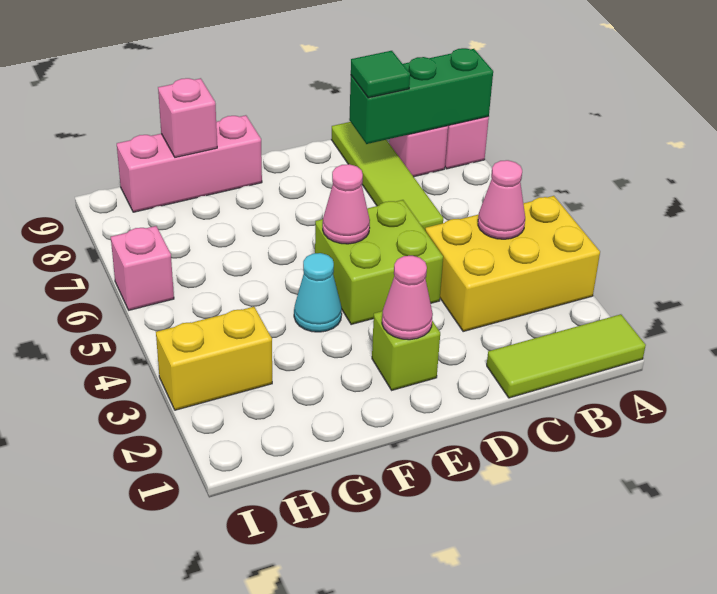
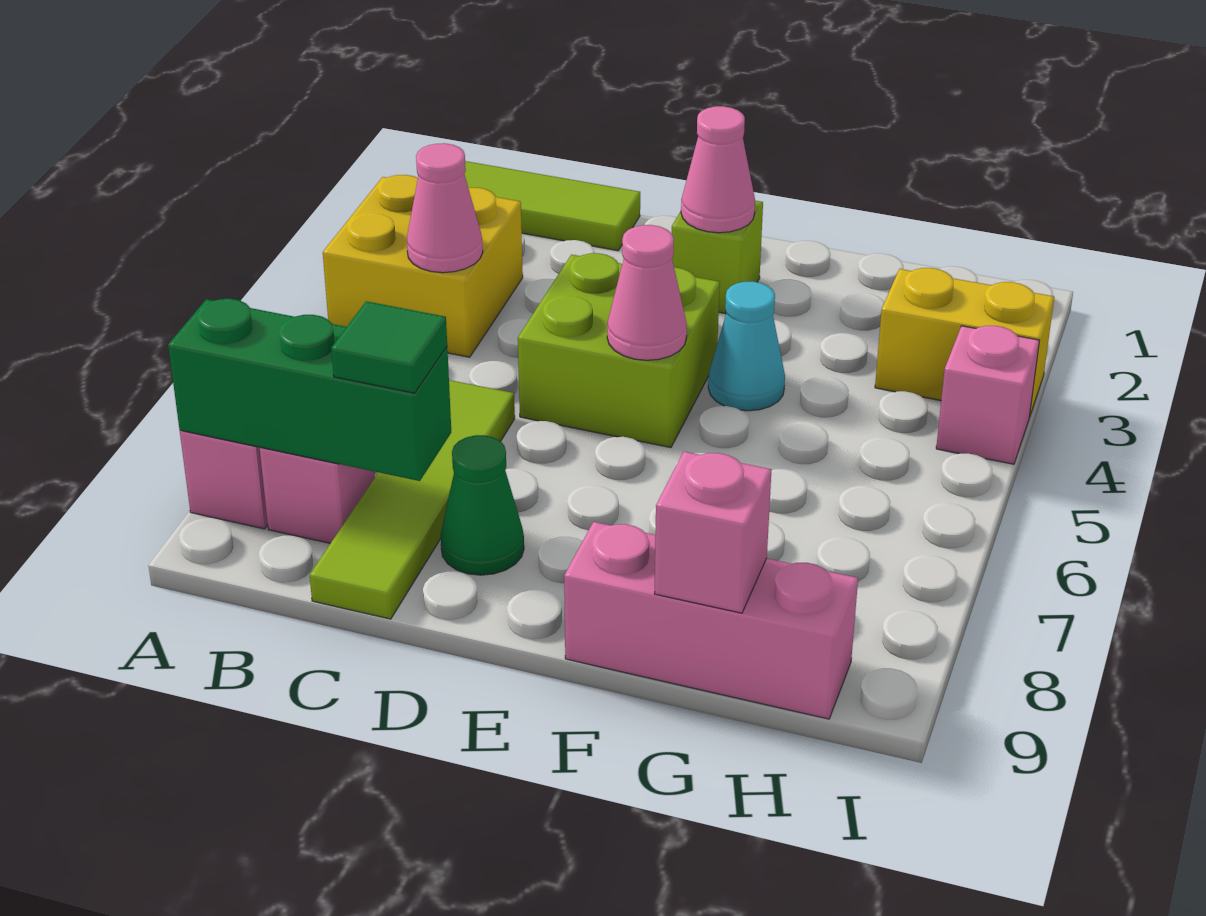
yellow brick A3:C4 level 1 -> yellow brick A3:B4 level 1
none -> green cone D8 level 1
pink brick I6 level 1 -> pink brick I4 level 1

